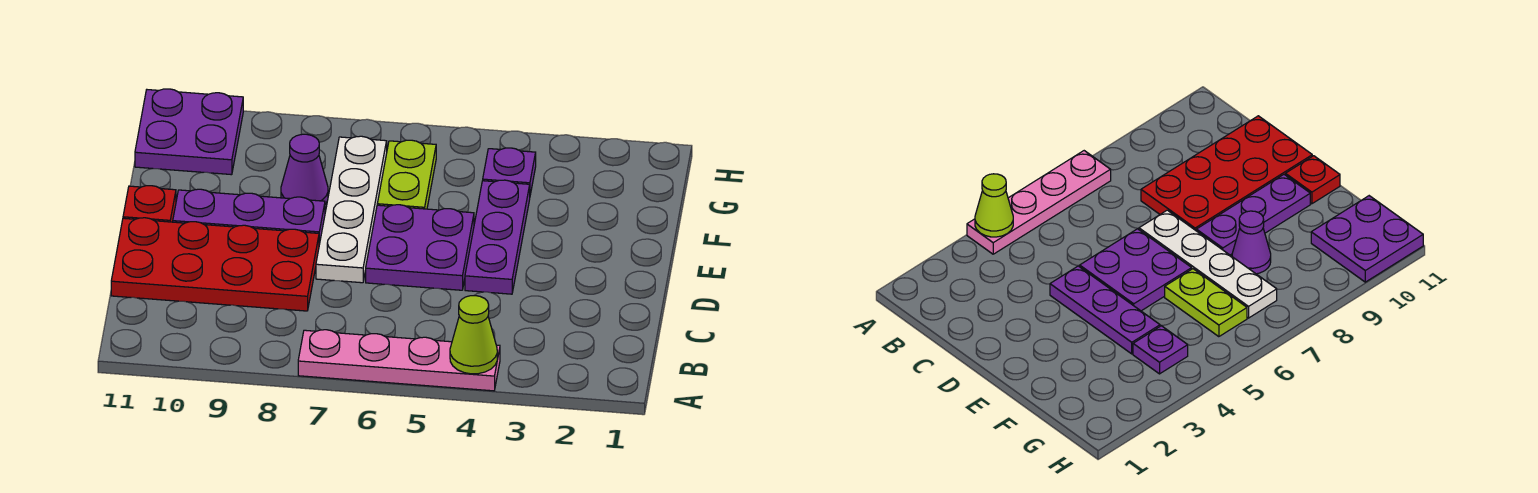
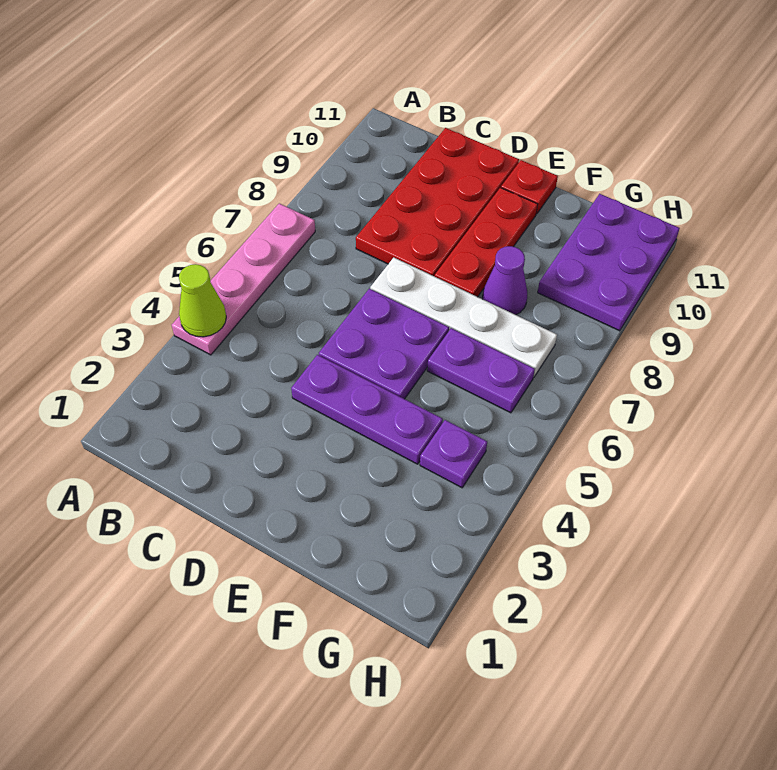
purple plate E8:E10 level 1 -> red plate E8:E10 level 1
lime plate F6:G6 level 1 -> purple plate F6:G6 level 1
purple plate G10:H11 level 1 -> purple plate G9:H11 level 1

